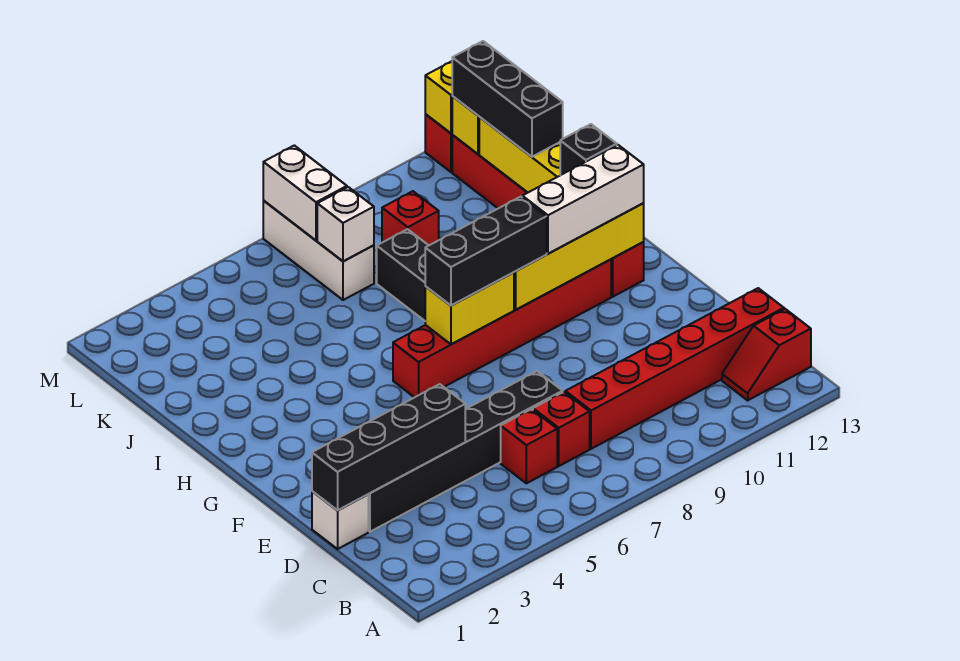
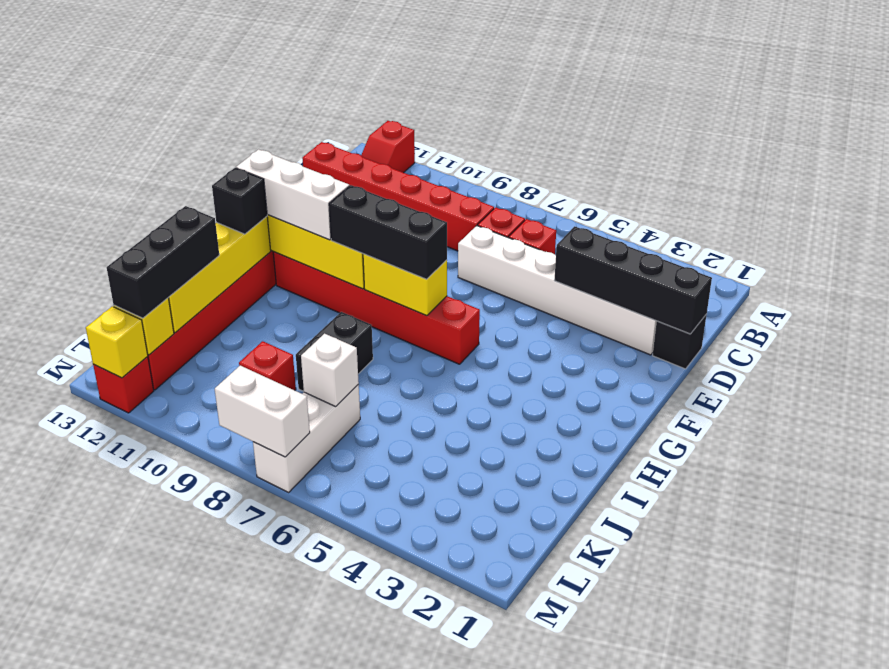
red slope B12:B13 level 1 top 13 -> red slope A12:B12 level 1 top A
white brick D1 level 1 -> black brick D1 level 1
black brick D2:D7 level 1 -> white brick D2:D7 level 1
white brick L7:M7 level 2 -> white brick M7:M8 level 2

